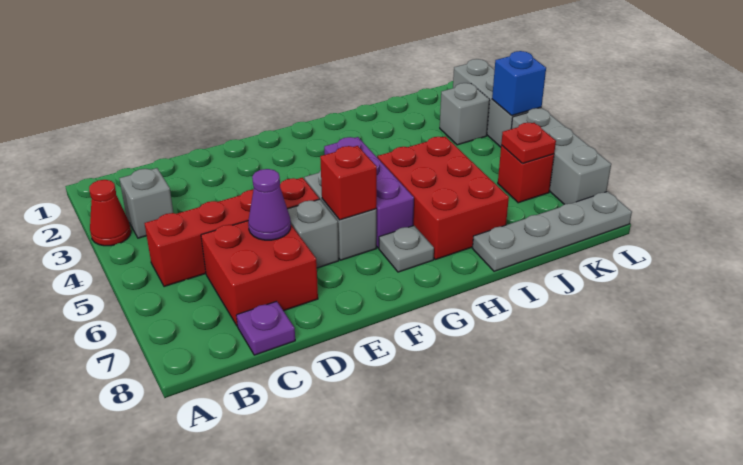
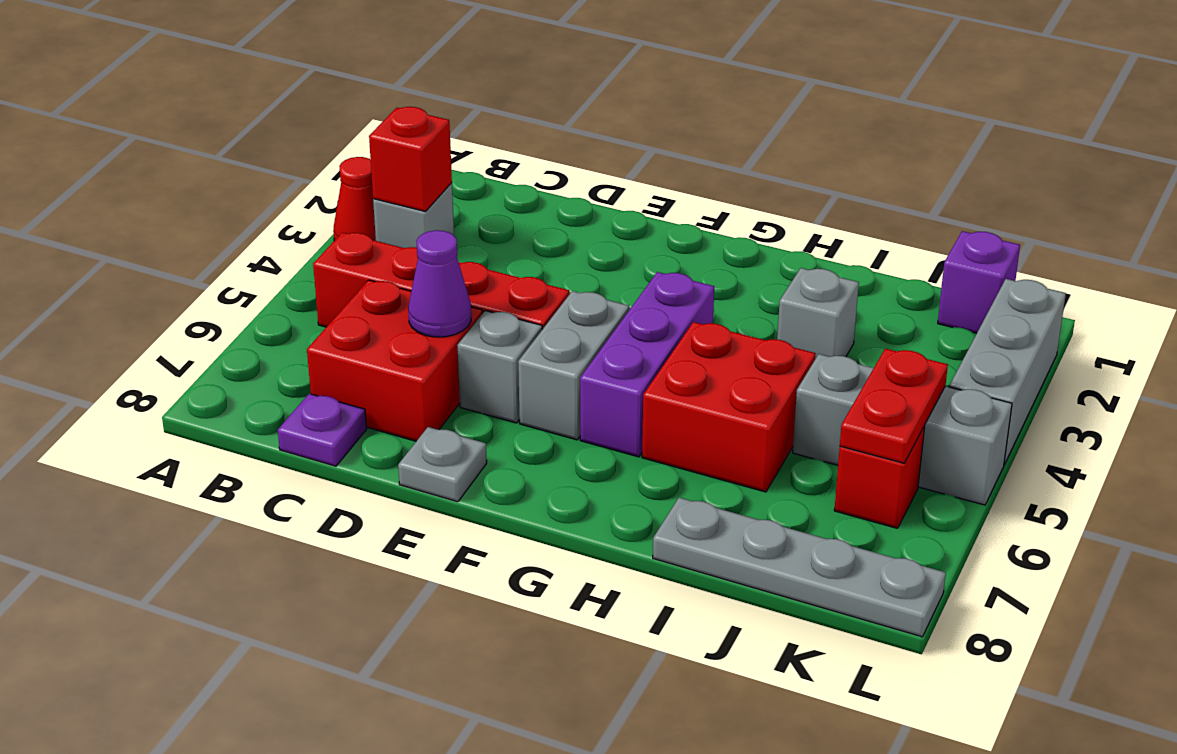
red brick F6 level 2 -> red brick B3 level 2
grey plate G7 level 1 -> grey plate E8 level 1
red brick H5:I7 level 1 -> red brick H5:I6 level 1
none -> purple brick K1 level 1
grey brick K3 level 1 -> grey brick I3 level 1
red plate K6 level 2 -> red plate K5:K6 level 2
blue brick L4 level 2 -> none
grey brick L5:L7 level 1 -> grey brick J5:L5 level 1

